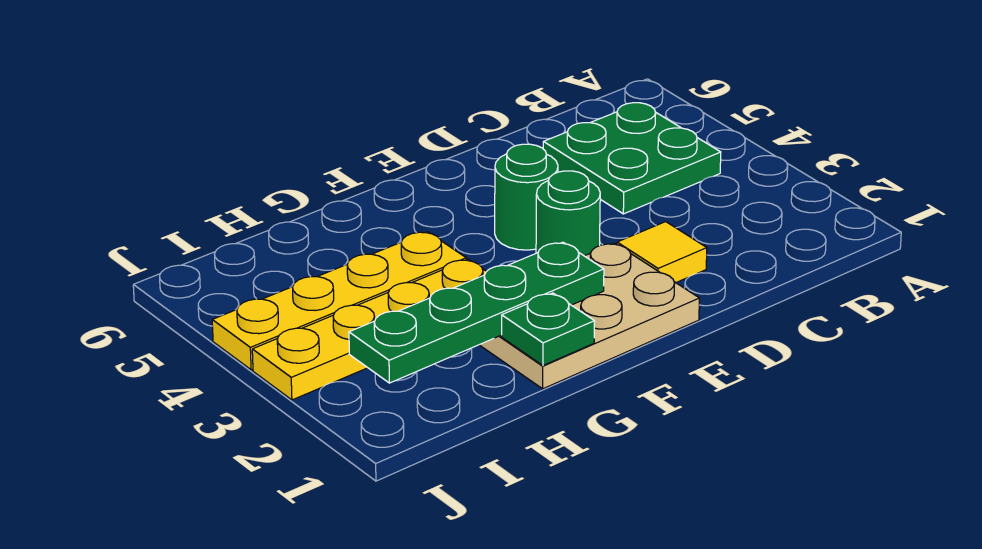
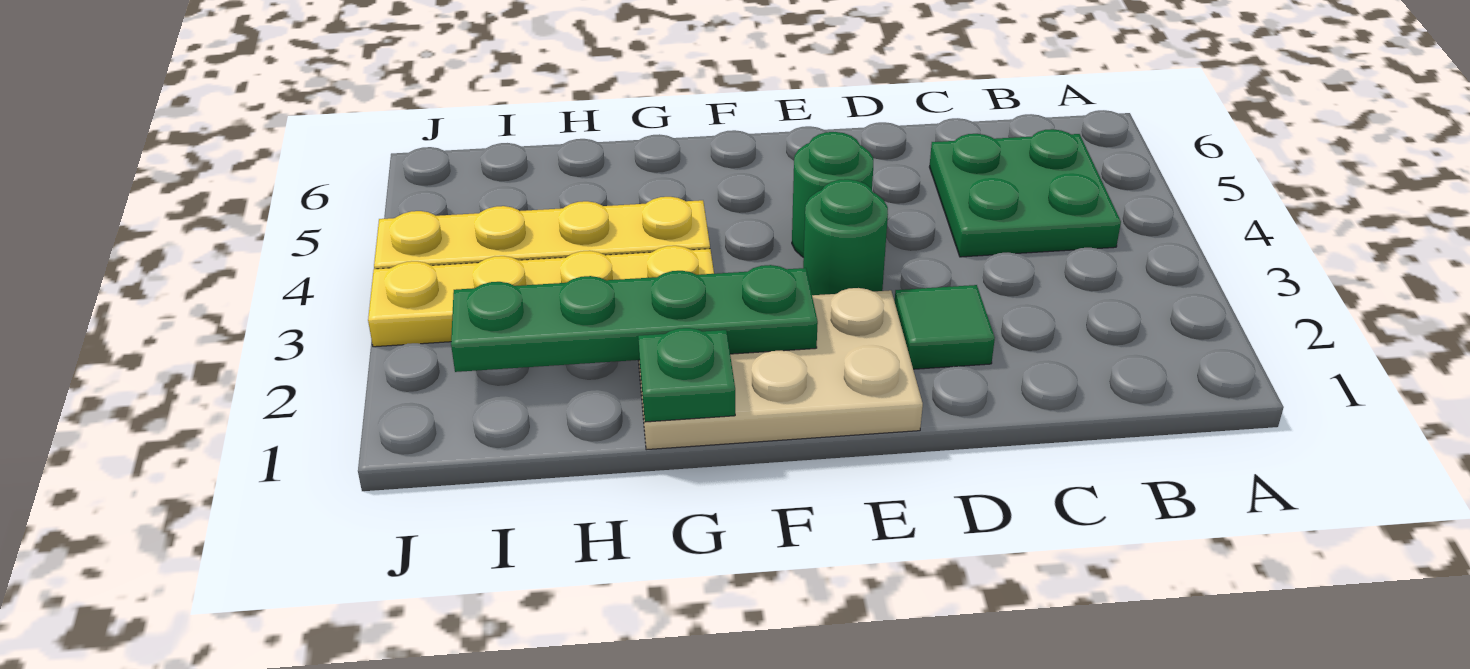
yellow tile D2 level 1 -> green tile D2 level 1

